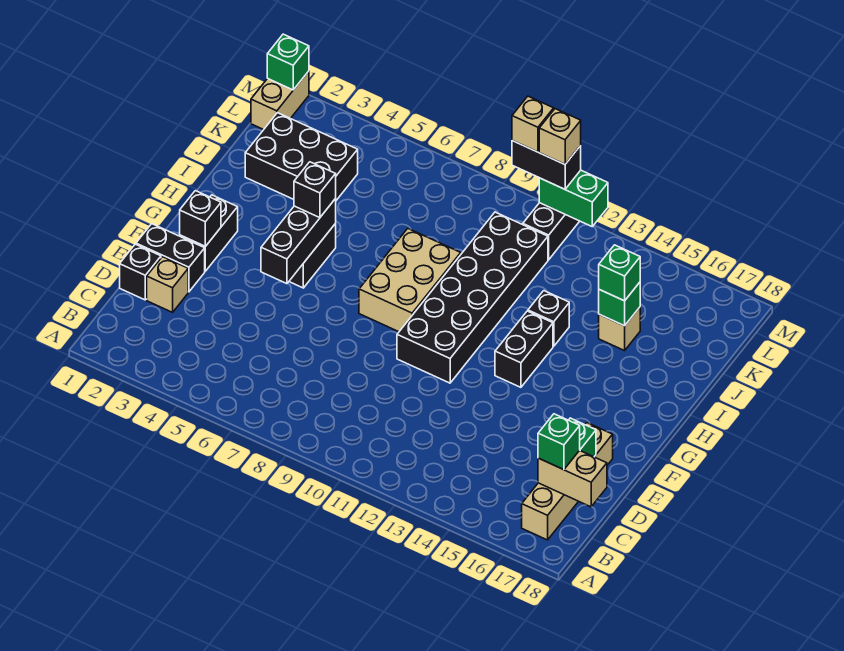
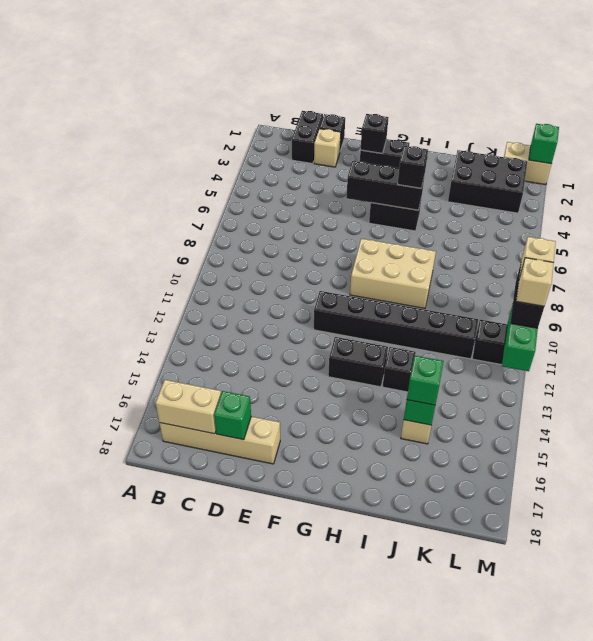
tan brick C17:C18 level 2 -> tan brick B17:C17 level 2
green brick C17 level 3 -> none
black brick E1:E2 level 1 -> black brick C1:C2 level 1
black brick F10:K11 level 1 -> black brick F11:K11 level 1
black brick J2:K4 level 1 -> black brick J2:L3 level 1

